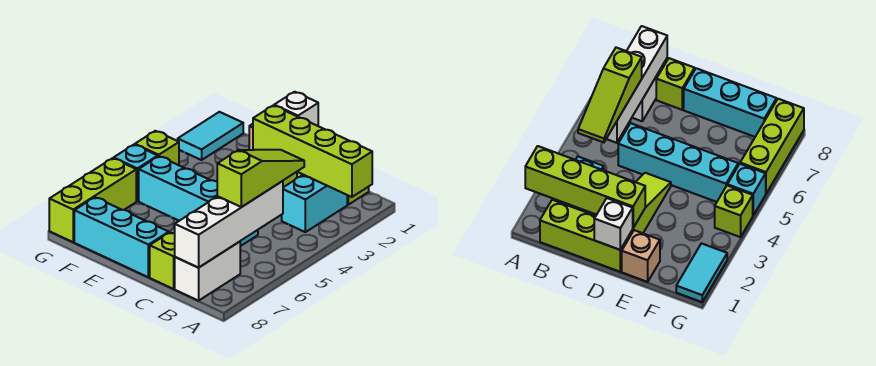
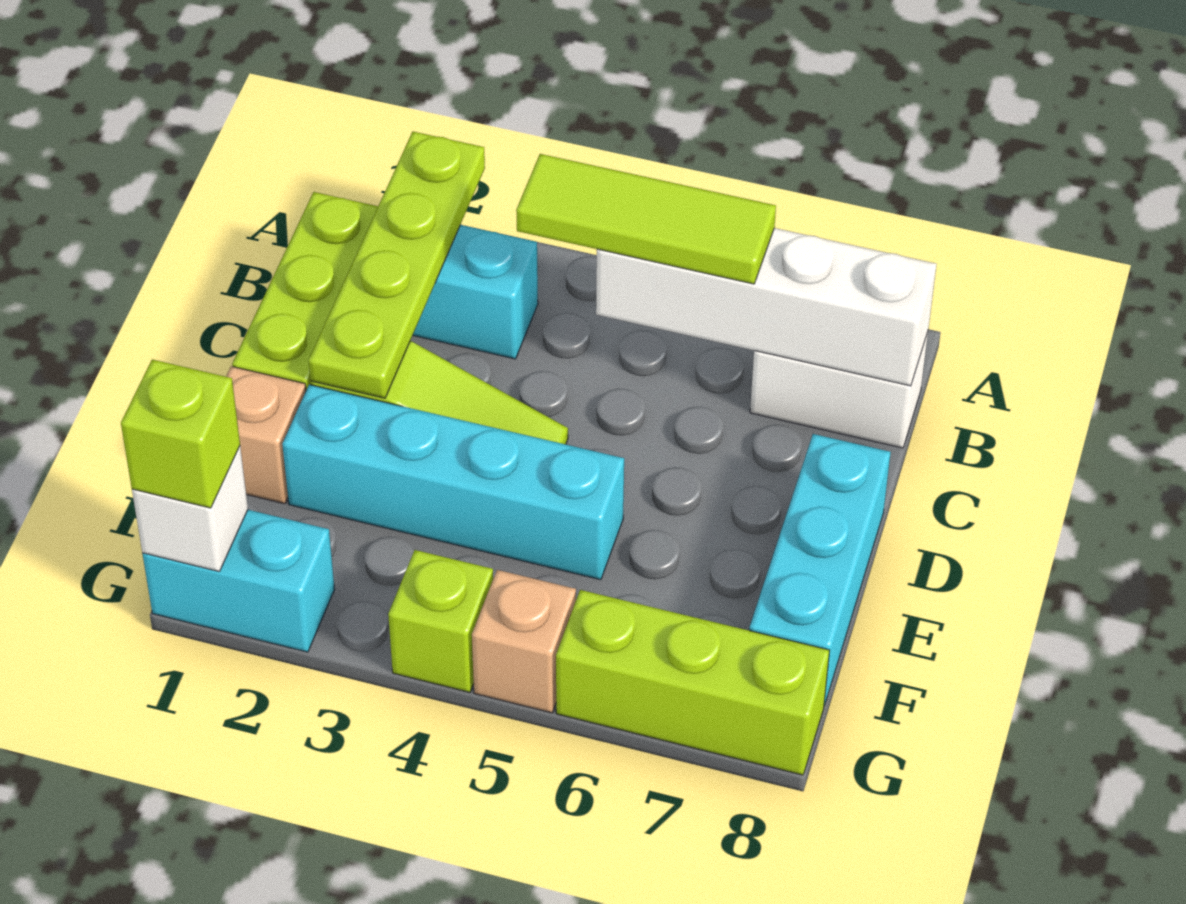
lime brick A2:D2 level 2 -> lime plate A2:D2 level 2
lime slope B4:B6 level 3 top 6 -> lime tile B4:B6 level 3
cyan brick C5:F5 level 1 -> cyan brick E2:E5 level 1
lime brick C8 level 1 -> lime brick G1 level 3
white brick D1 level 2 -> white brick G1 level 2
cyan tile G1:G2 level 1 -> cyan brick G1:G2 level 1
cyan brick G5 level 1 -> tan brick G5 level 1

